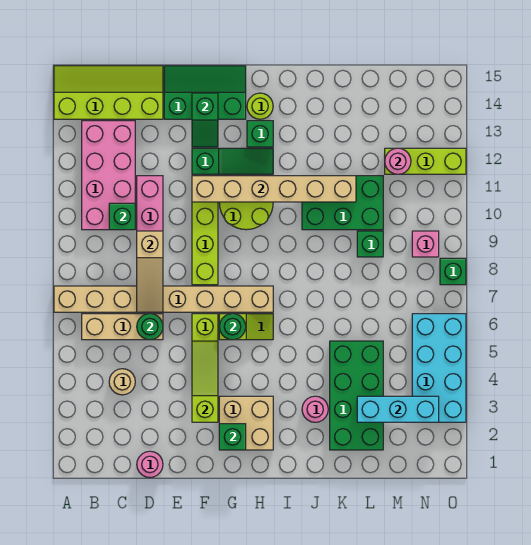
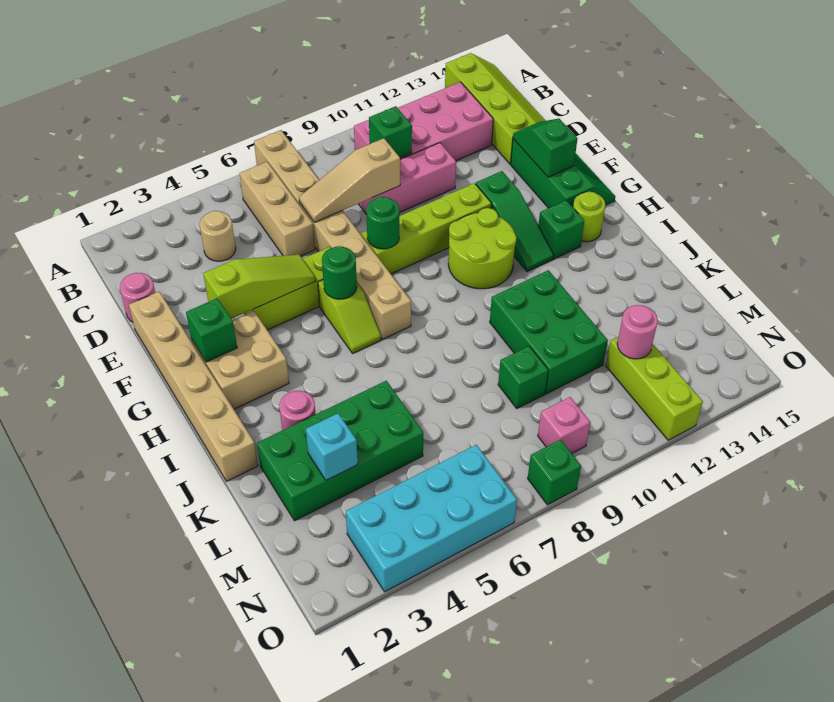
green round brick D6 level 2 -> green round brick F8 level 2
tan brick F11:K11 level 2 -> tan brick E1:J1 level 1
green slope F13:F14 level 2 top 14 -> green slope E14:F14 level 2 top F
cyan brick L3:N3 level 2 -> cyan brick L3 level 2

